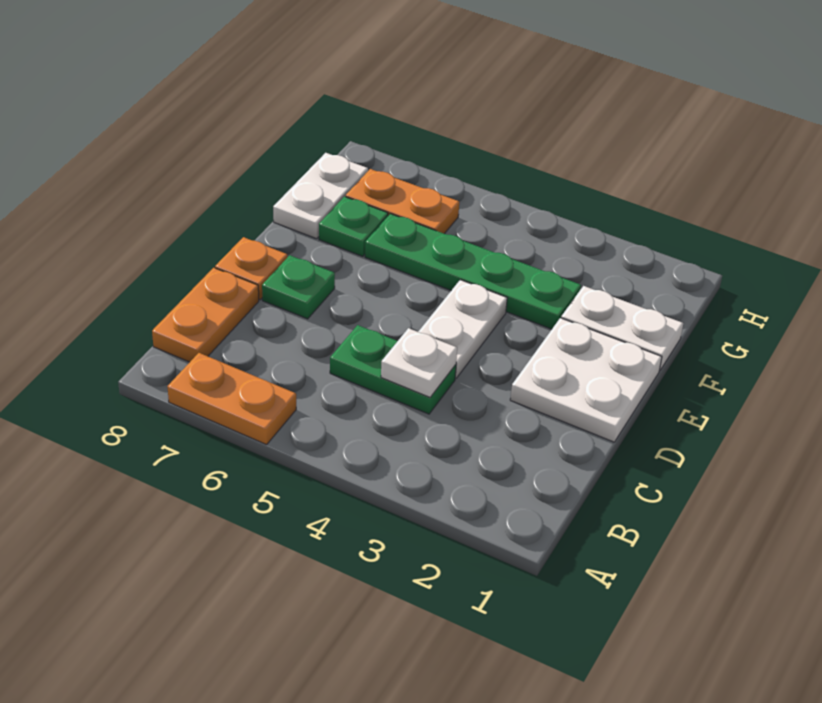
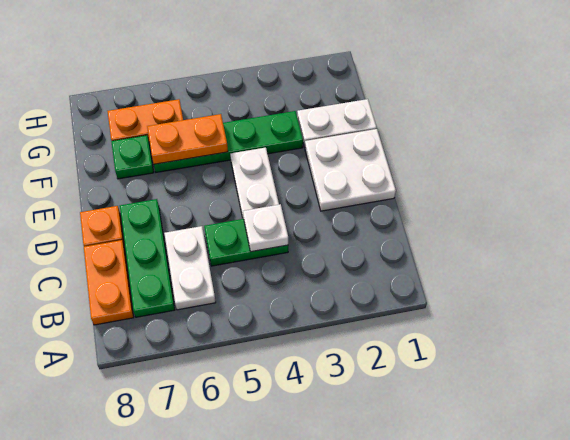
orange plate A6:A7 level 1 -> orange plate F5:F6 level 2
green plate D7 level 1 -> green plate B7:D7 level 1
white plate F8:G8 level 1 -> white plate B6:C6 level 1

